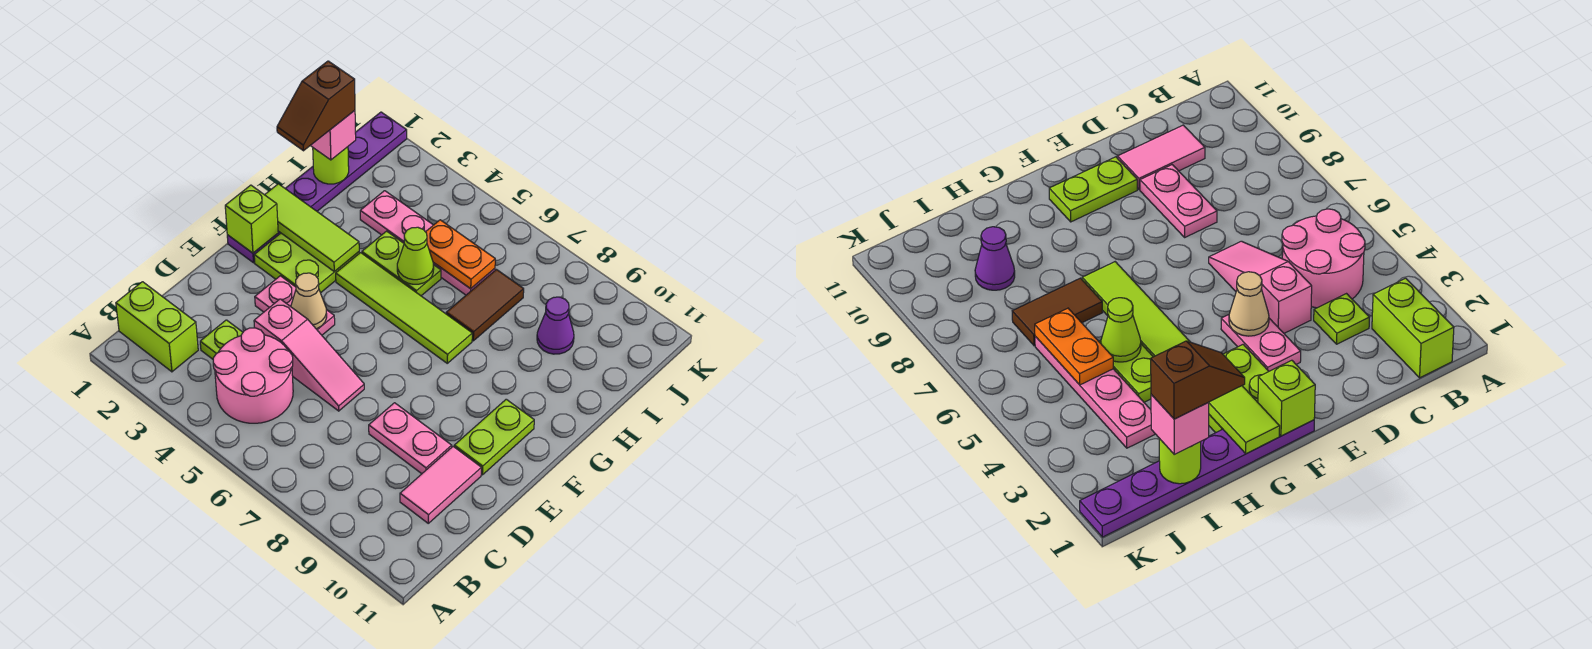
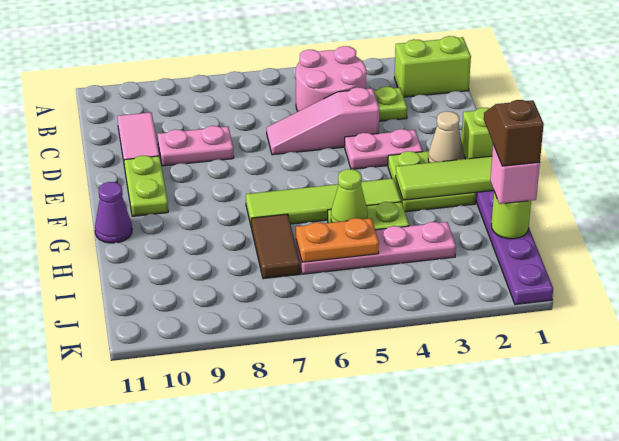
tan cone E4 level 2 -> tan cone F2 level 2
purple cone I9 level 1 -> purple cone G11 level 1

